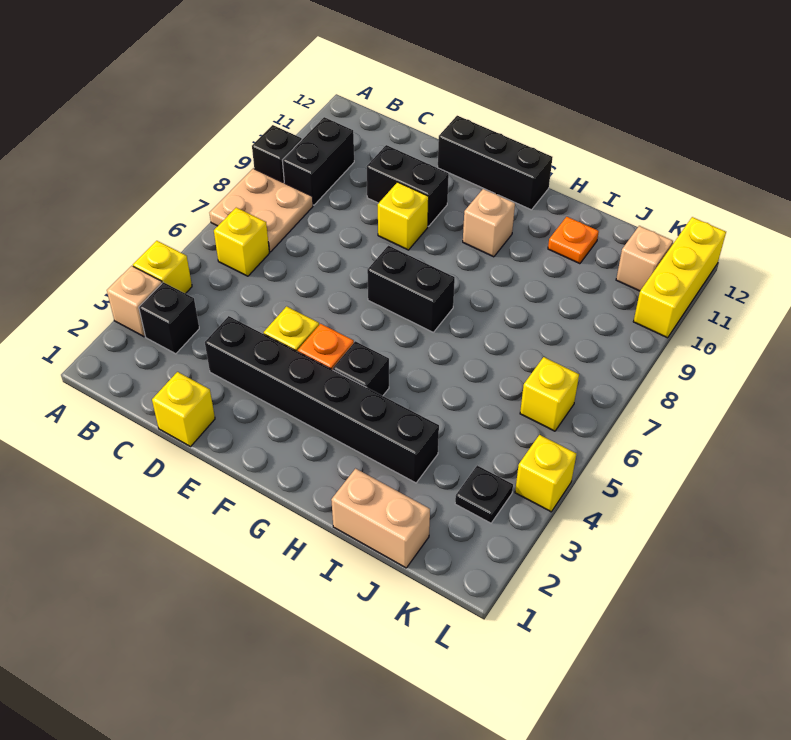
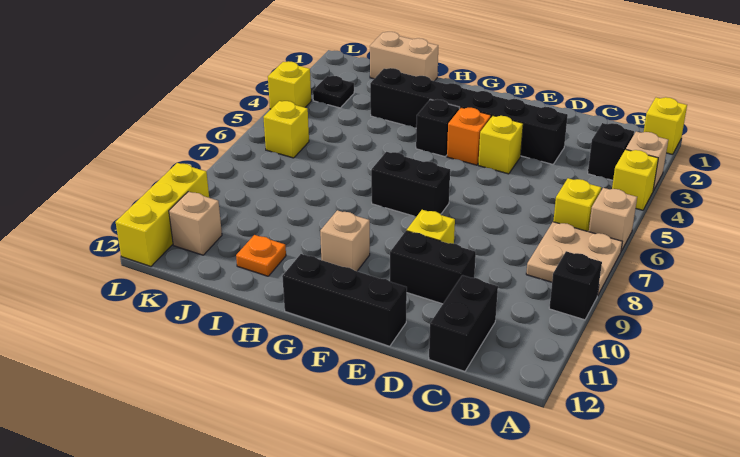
none -> tan brick A6 level 1
black brick B9:B10 level 1 -> black brick C11:C12 level 1
yellow brick D1 level 1 -> yellow brick A1 level 1

